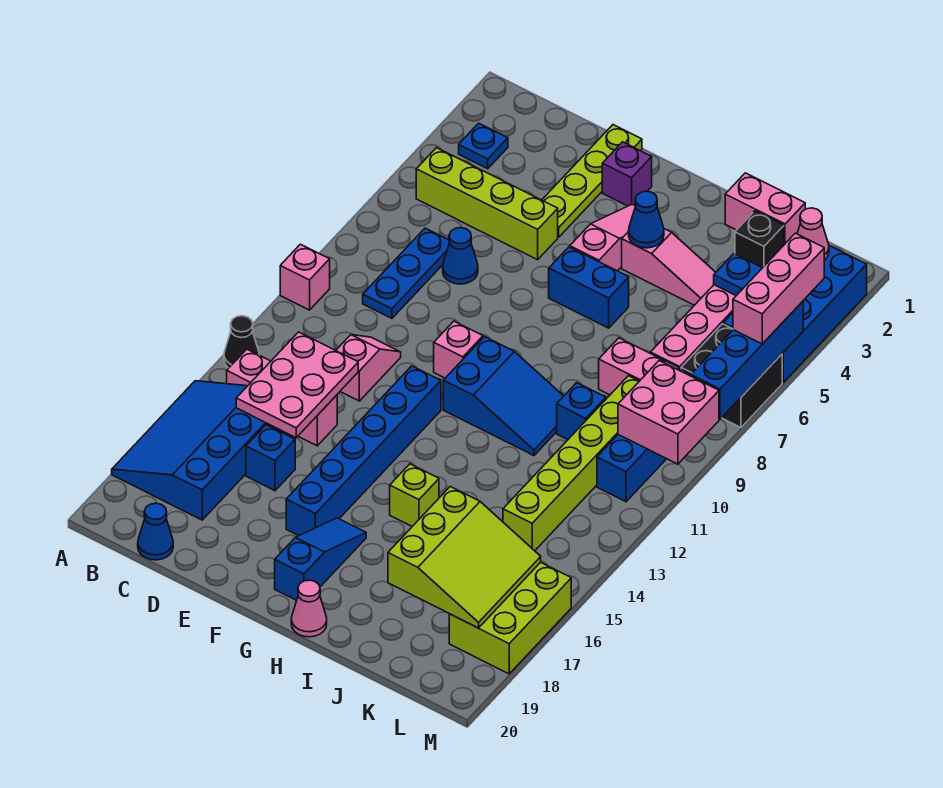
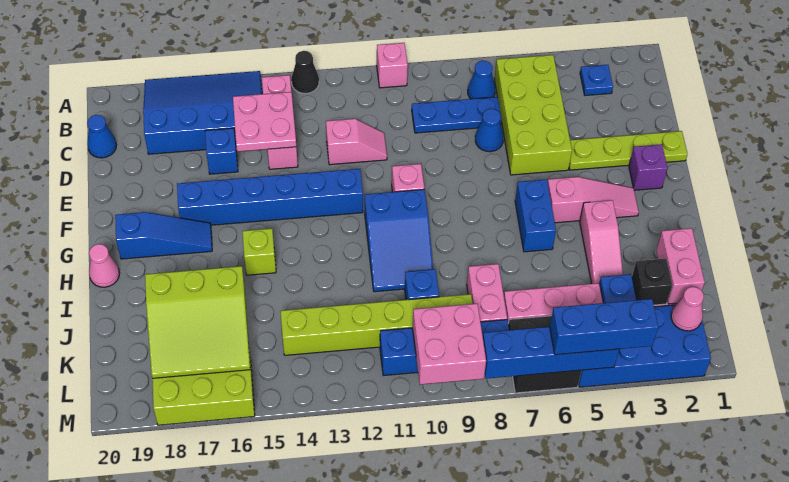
lime brick B5:E5 level 1 -> lime brick B5:E6 level 1
pink plate C13:D15 level 2 -> pink plate C14:D15 level 2
blue cone H4 level 2 -> blue cone B7 level 1
pink brick M4:M6 level 3 -> blue brick M4:M6 level 3

